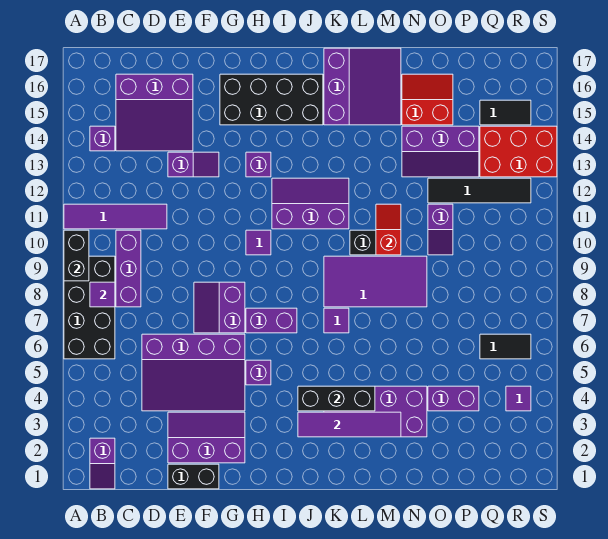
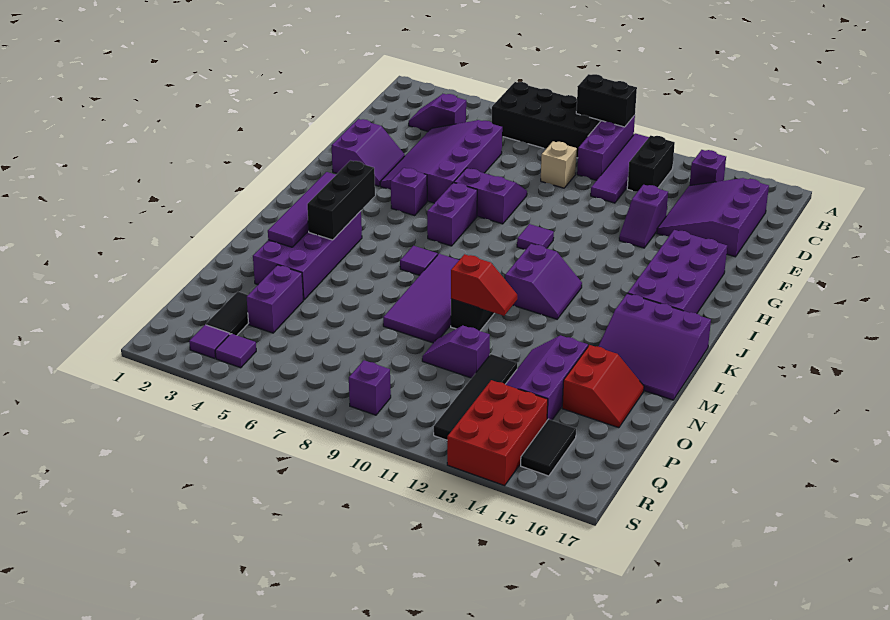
purple slope B1:B2 level 1 top 2 -> purple slope C3:C4 level 1 top 4
purple tile B8 level 2 -> purple tile R3 level 1
purple brick C8:C10 level 1 -> purple brick A10:C10 level 1
none -> tan brick D9 level 1
black brick E1:F1 level 1 -> black brick B12:C12 level 1
purple slope E2:G3 level 1 top 2 -> purple slope F2:G3 level 1 top 2
black brick G15:J16 level 1 -> purple brick G15:J16 level 1
purple brick H13 level 1 -> purple brick R9 level 1
purple slope I11:K12 level 1 top 11 -> purple slope J11:K12 level 1 top 11
black tile Q6:R6 level 1 -> black tile P3:Q3 level 1

